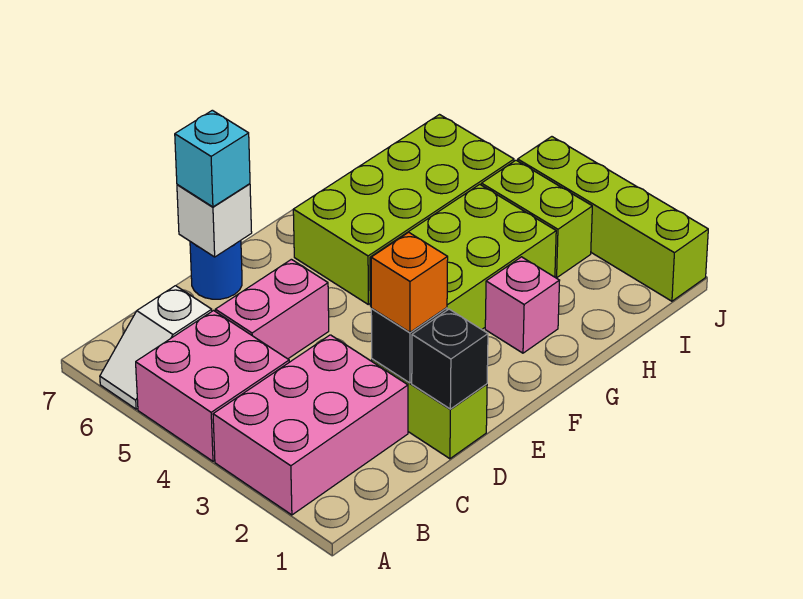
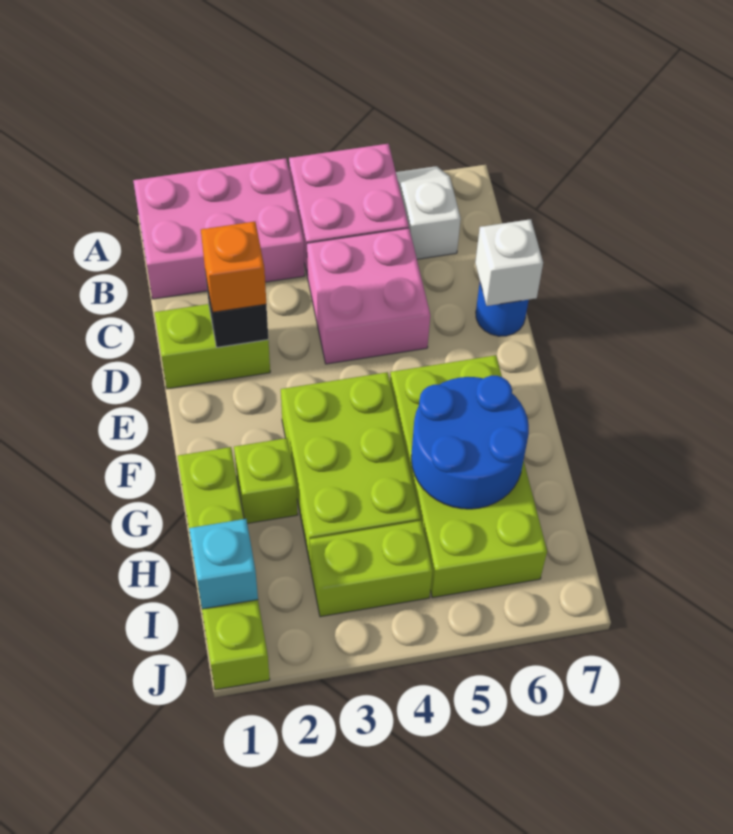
pink brick A2:C3 level 1 -> pink brick A1:B3 level 1
pink brick C5:D5 level 1 -> pink brick C4:D5 level 1
black brick D1 level 2 -> none
cyan brick D7 level 3 -> cyan brick I1 level 2
pink brick G2 level 1 -> lime brick G2 level 1
none -> blue round brick G5:H6 level 2
lime brick J1:J4 level 1 -> lime brick G1:J1 level 1

